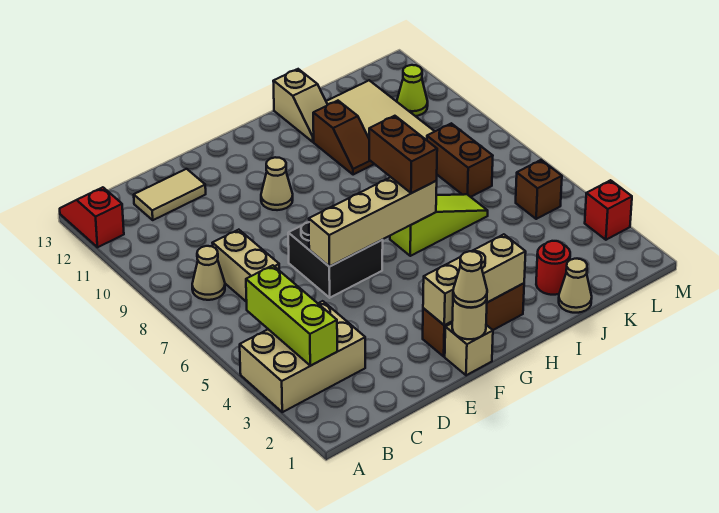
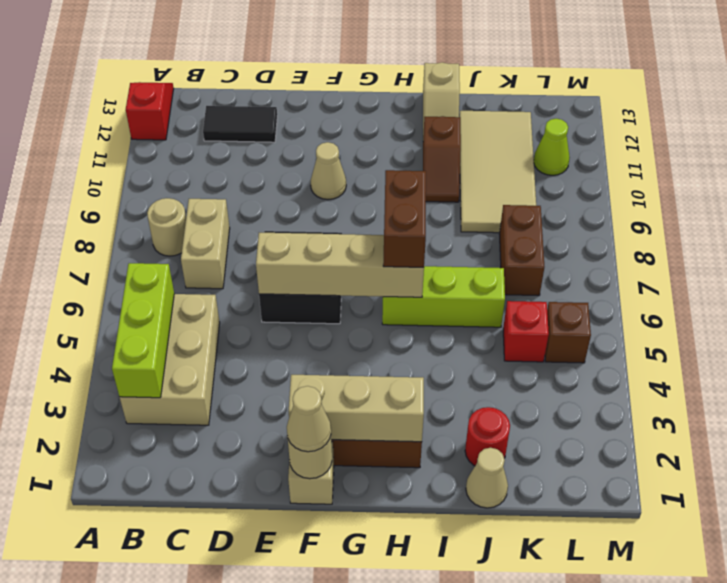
tan brick A3:C4 level 1 -> tan brick B3:C5 level 1
tan cone B8 level 1 -> tan round brick B8 level 1
tan tile C12:D12 level 1 -> black tile C12:D12 level 1
lime slope H6:J6 level 1 top H -> lime brick H6:J6 level 1
red brick M3 level 1 -> red brick K5 level 1

